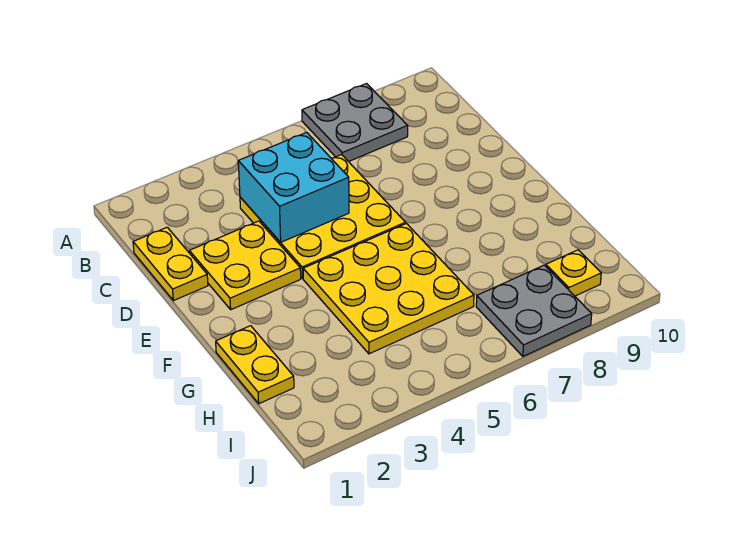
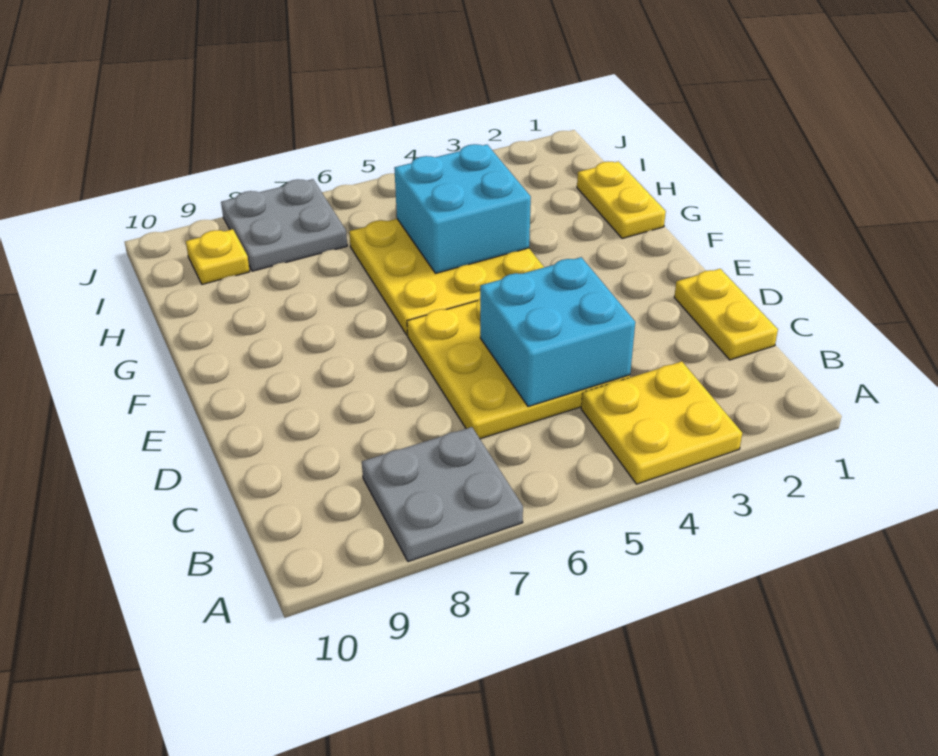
yellow plate D2:E3 level 1 -> yellow plate A3:B4 level 1
none -> cyan brick G4:H5 level 2

